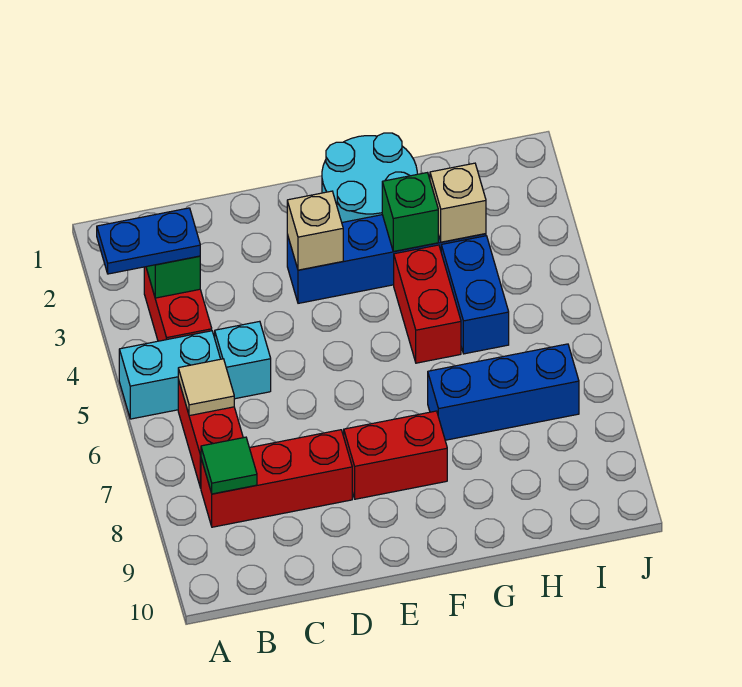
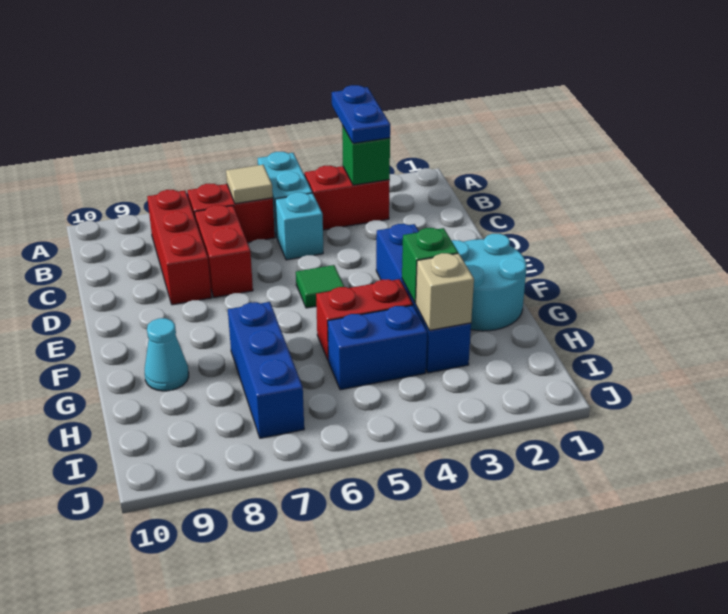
green tile B8 level 2 -> green tile E5 level 1
tan brick E3 level 2 -> none
red brick E8:F8 level 1 -> red brick C7:D7 level 1
none -> cyan cone G9 level 1

